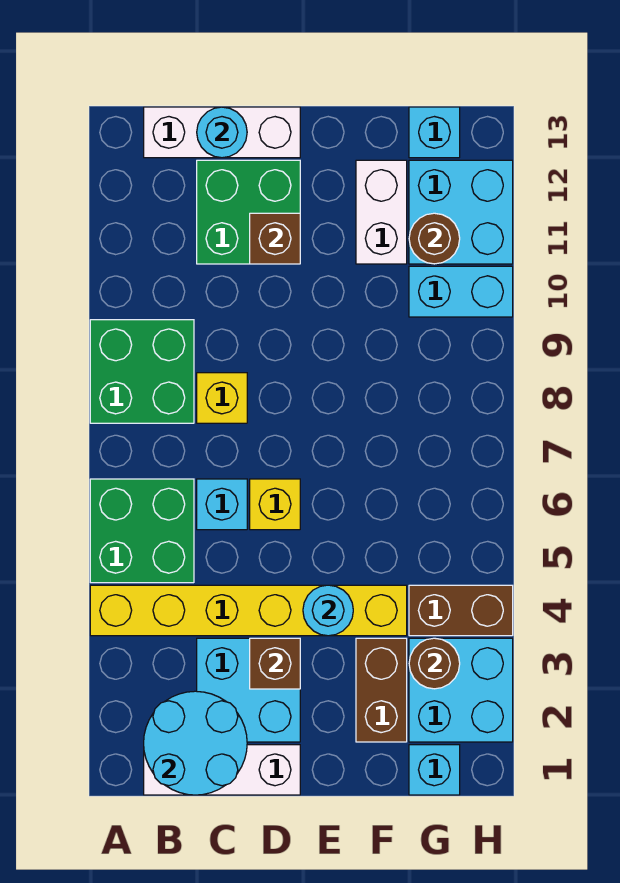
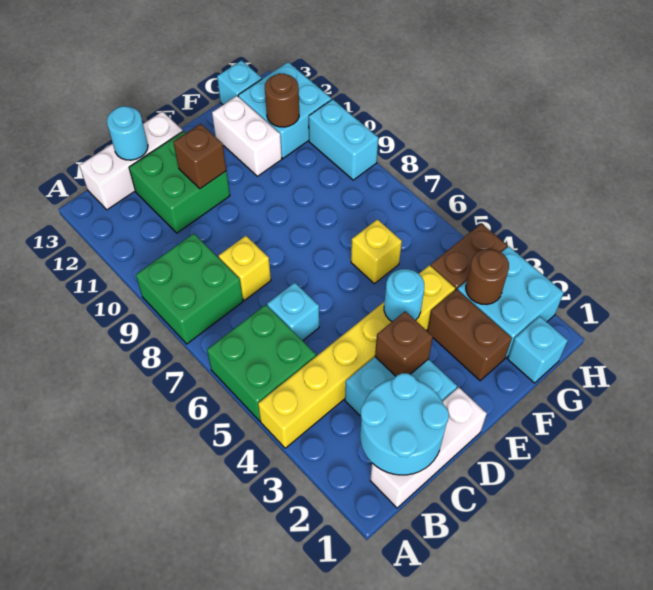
yellow brick D6 level 1 -> yellow brick F6 level 1
cyan brick G10:H10 level 1 -> cyan brick H9:H10 level 1

